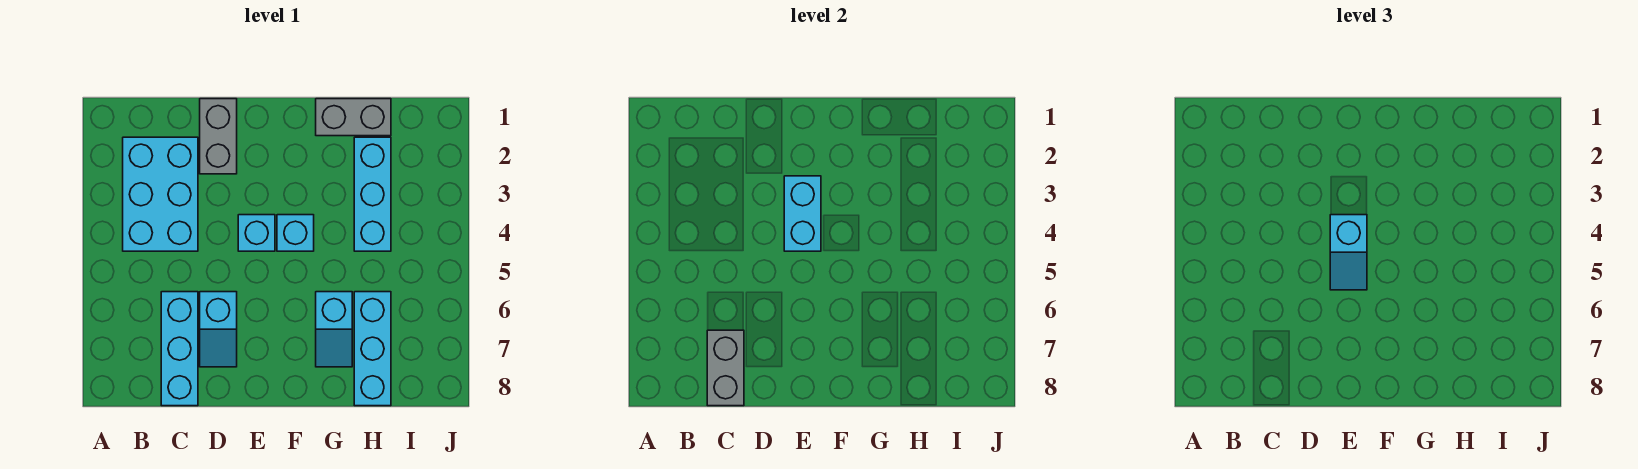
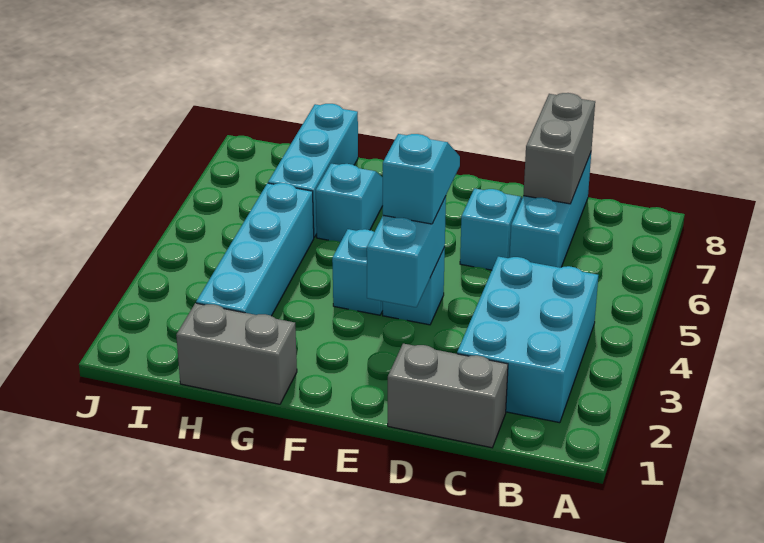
grey brick D1:D2 level 1 -> grey brick C1:D1 level 1
cyan brick H2:H4 level 1 -> cyan brick H2:H5 level 1

